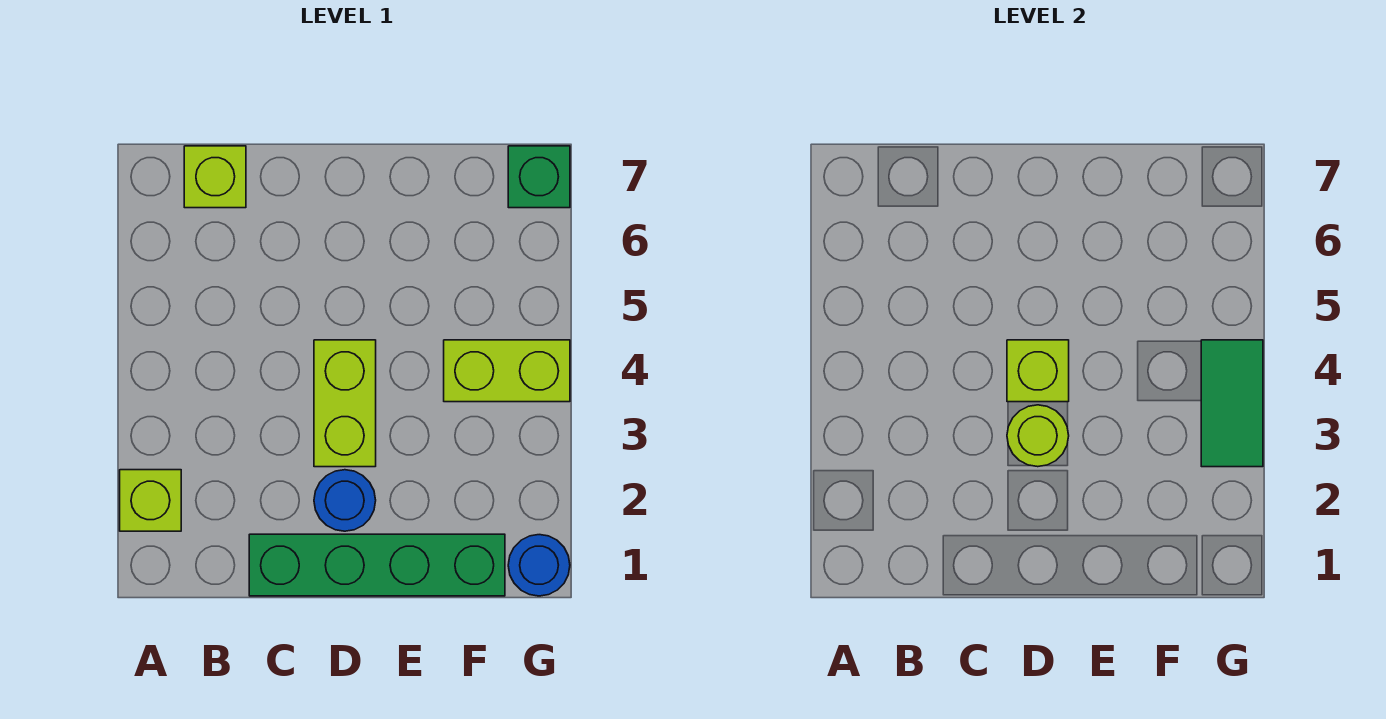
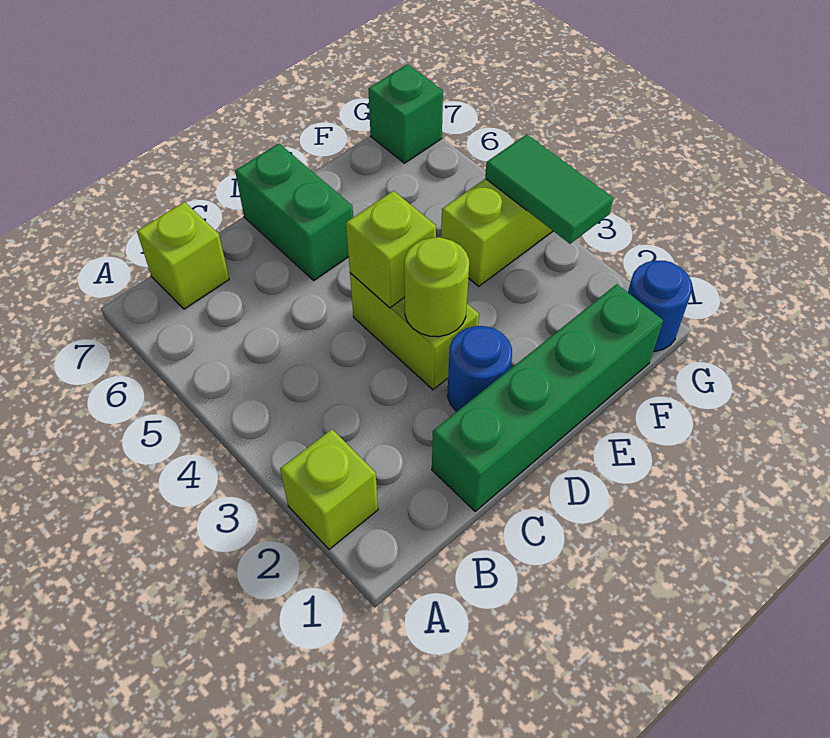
none -> green brick D6:D7 level 1

